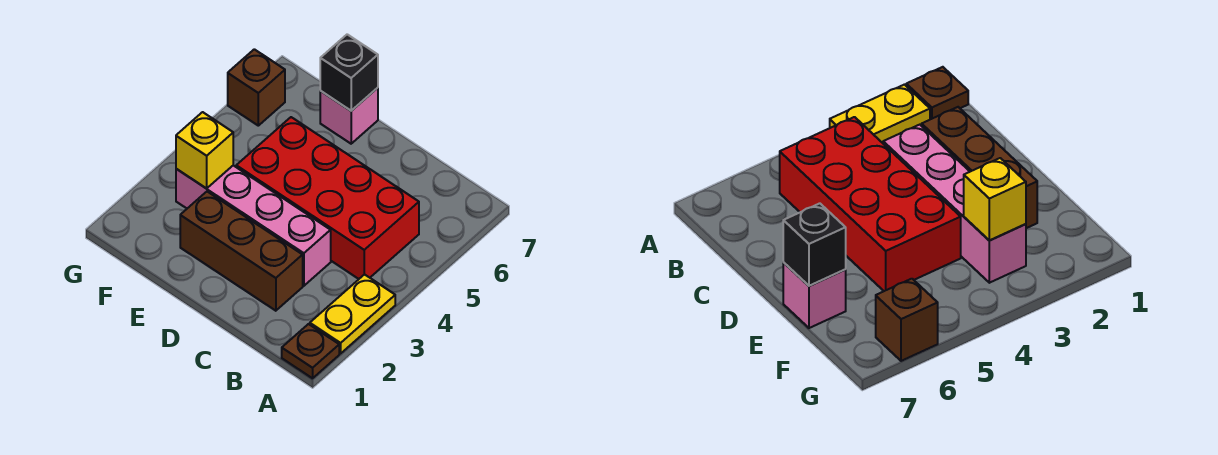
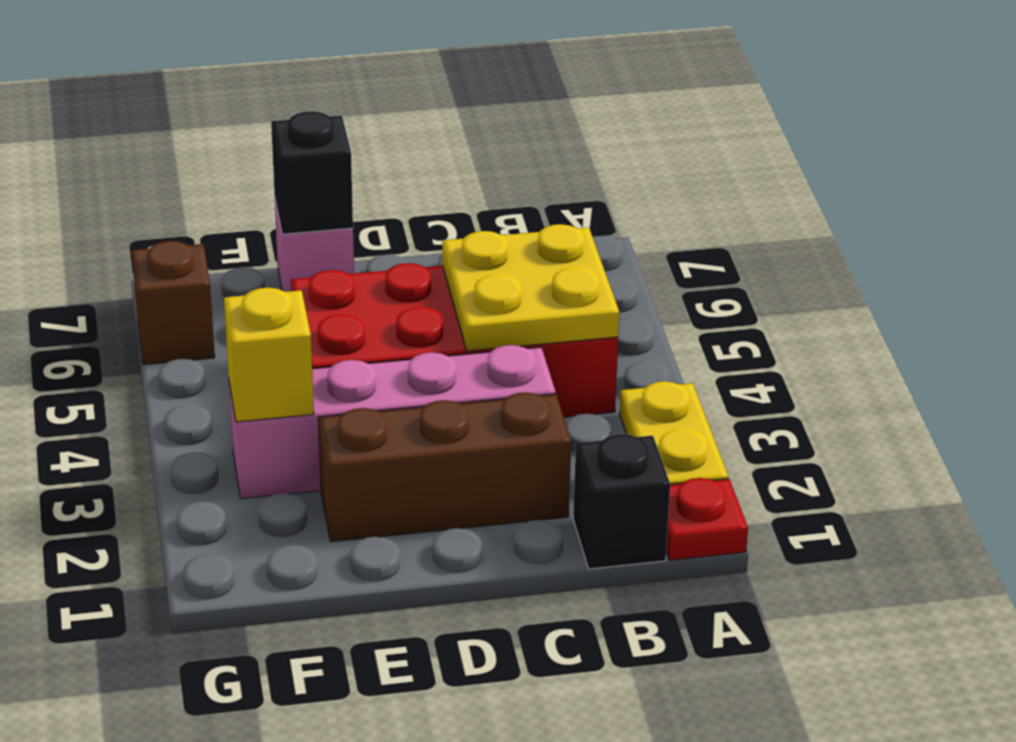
brown plate A1 level 1 -> red plate A1 level 1
none -> black brick B1 level 1
none -> yellow plate B4:C5 level 2

